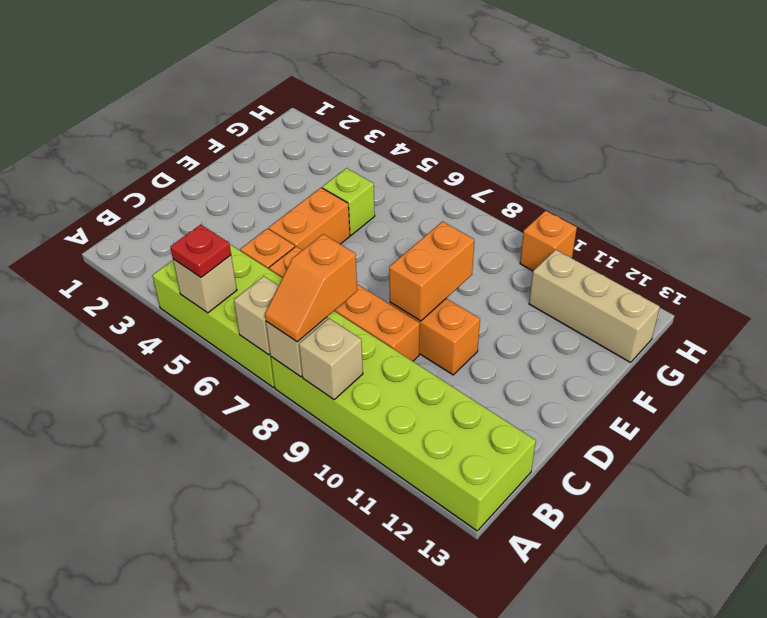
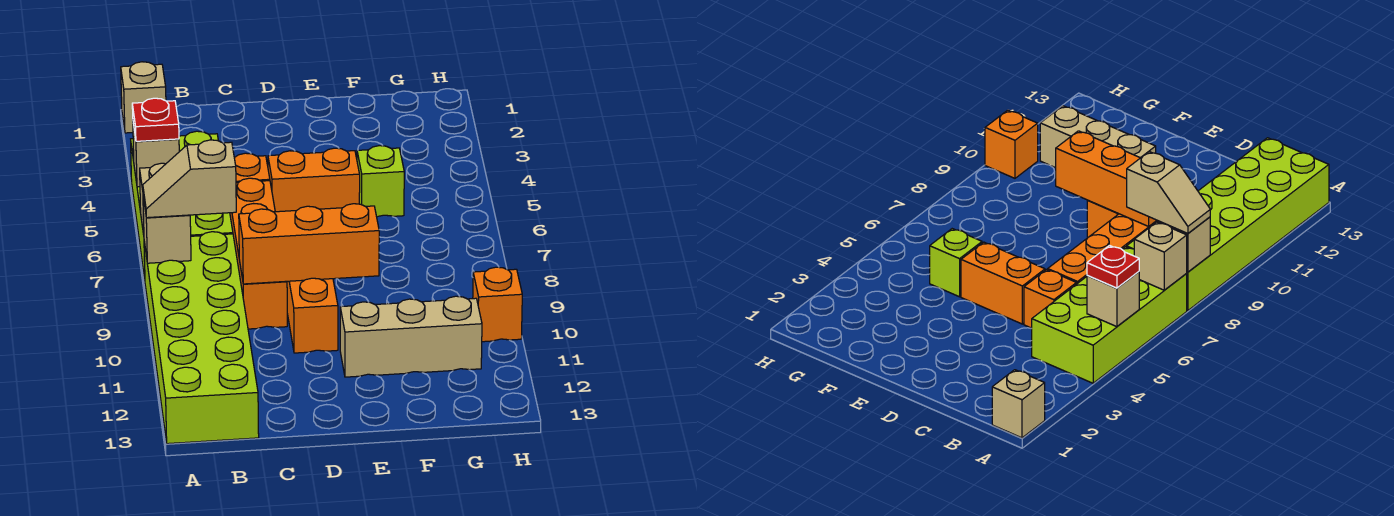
orange slope A8:B8 level 3 top B -> tan slope A8:B8 level 3 top B
tan brick A9 level 2 -> tan brick A1 level 1
orange brick D9:E9 level 2 -> orange brick C9:E9 level 2
tan brick G11:G13 level 1 -> tan brick E11:G11 level 1

